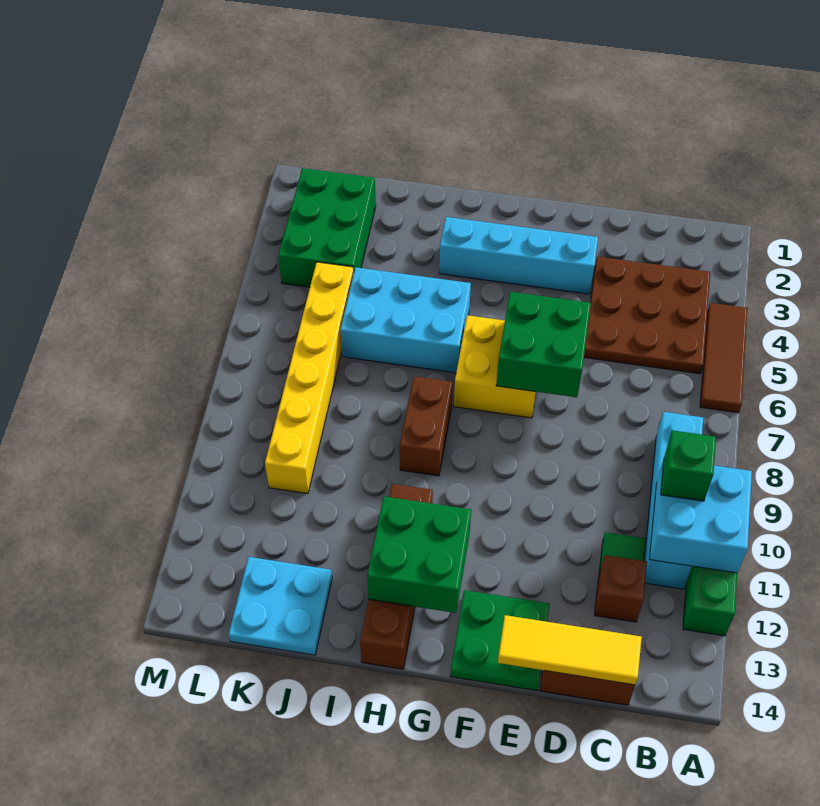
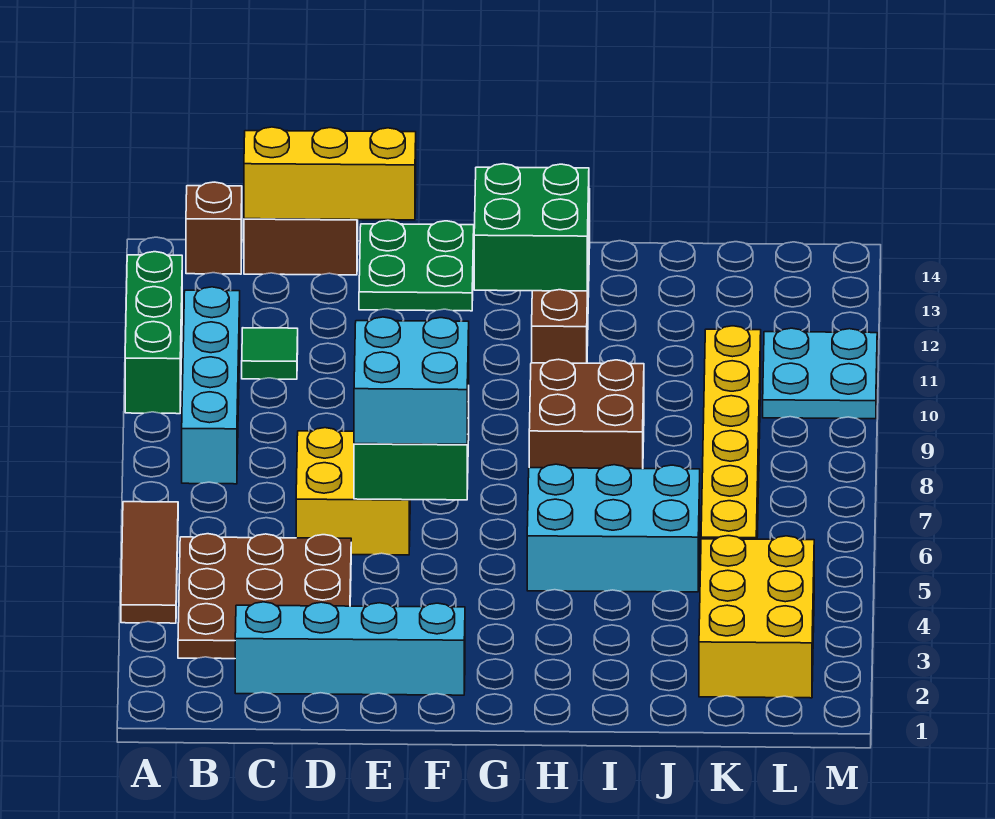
cyan brick A10:B11 level 2 -> cyan brick E6:F7 level 3
green brick B10 level 3 -> none
brown brick C12 level 1 -> brown brick B14 level 1
yellow tile C14:E14 level 2 -> yellow brick C14:E14 level 2
cyan brick E3:H3 level 1 -> cyan brick C2:F2 level 1
yellow brick F6:G7 level 1 -> yellow brick D6:E7 level 1
brown brick H8:H9 level 1 -> brown brick H8:I9 level 1
cyan plate J13:K14 level 1 -> cyan plate L10:M11 level 1
green brick K2:L4 level 1 -> yellow brick K2:L4 level 1

